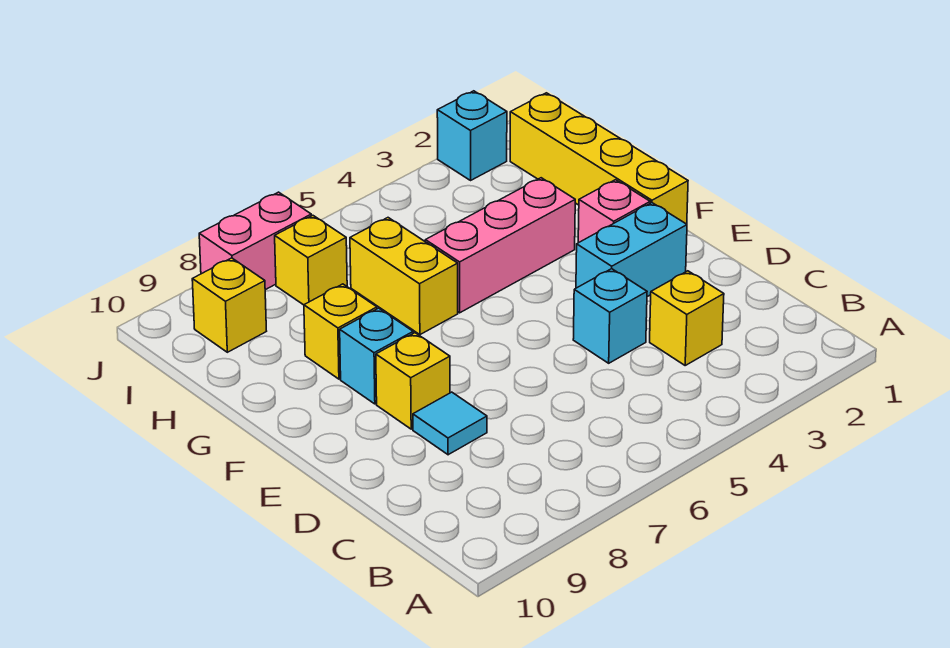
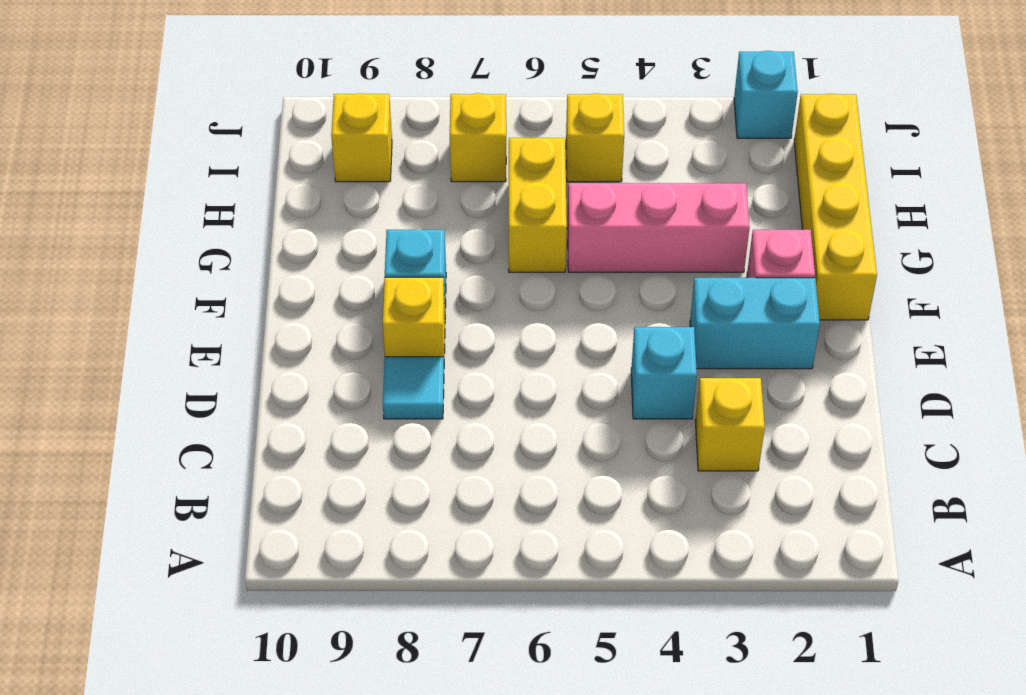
yellow brick G8 level 1 -> yellow brick I5 level 1
pink brick J7:J8 level 1 -> none

